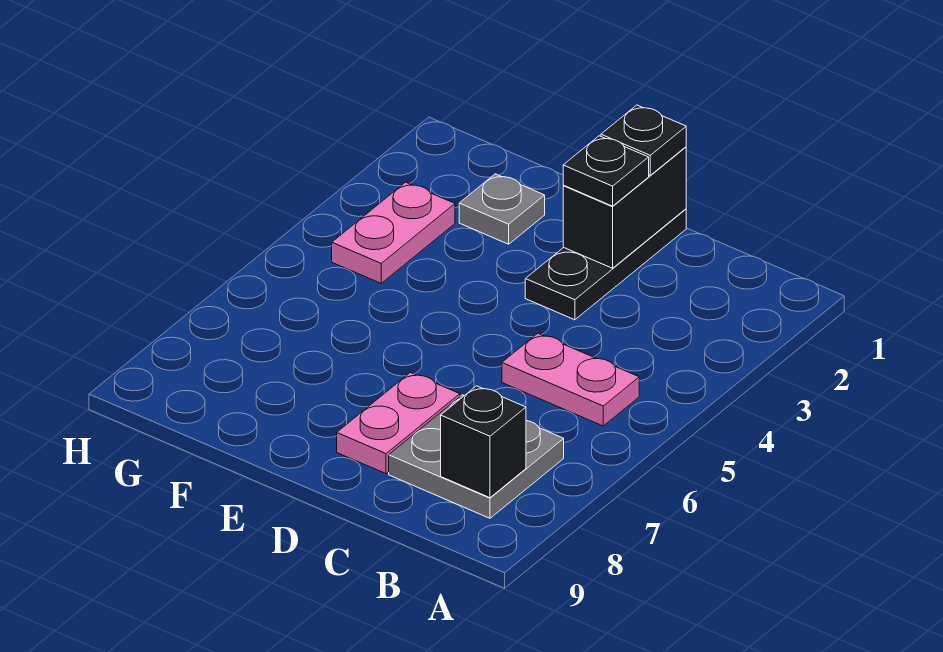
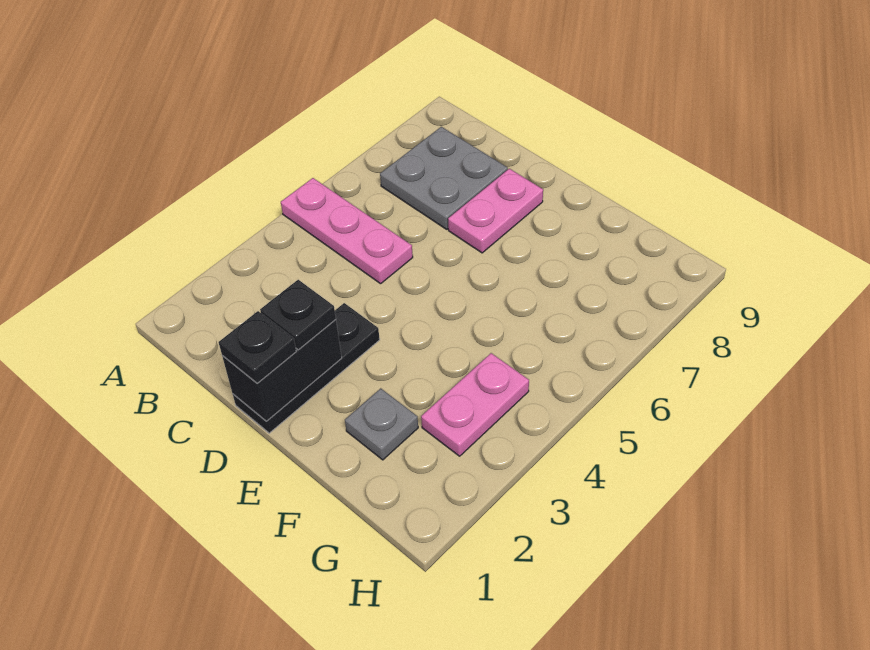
pink plate B5:C5 level 1 -> pink plate A5:C5 level 1
black brick B8 level 2 -> none

